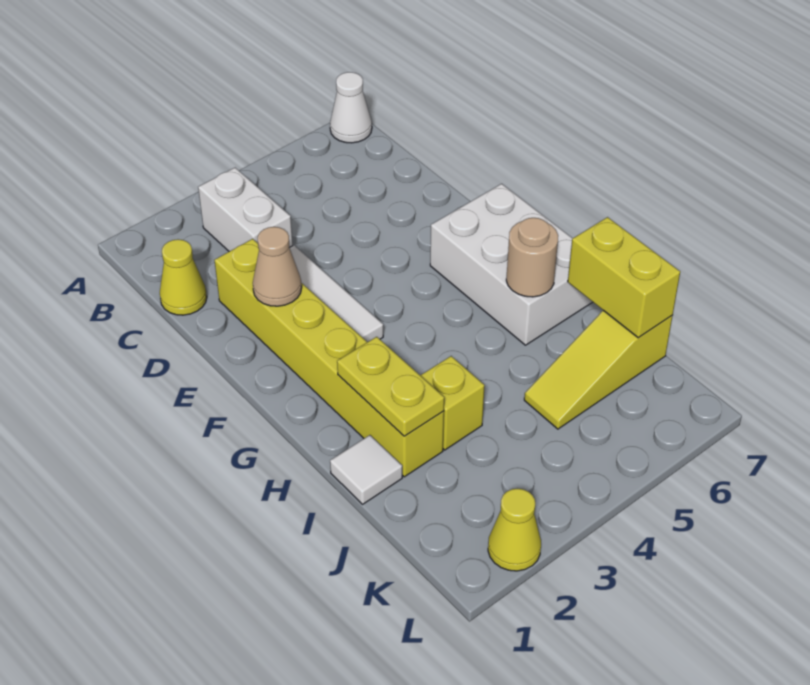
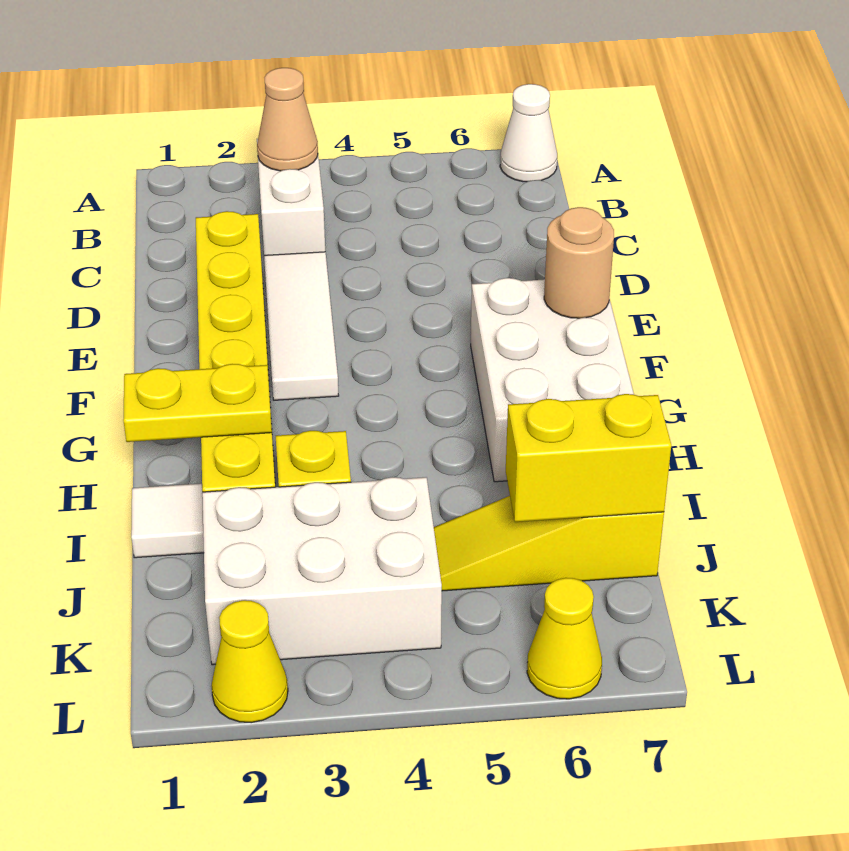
yellow cone C1 level 1 -> yellow cone L6 level 1
tan cone E2 level 2 -> tan cone B3 level 2
yellow plate H2:I2 level 2 -> yellow plate H1:H2 level 2
tan round brick H6 level 2 -> tan round brick F7 level 2
yellow brick I7:J7 level 2 -> yellow brick J6:J7 level 2
none -> white brick J2:K4 level 1

